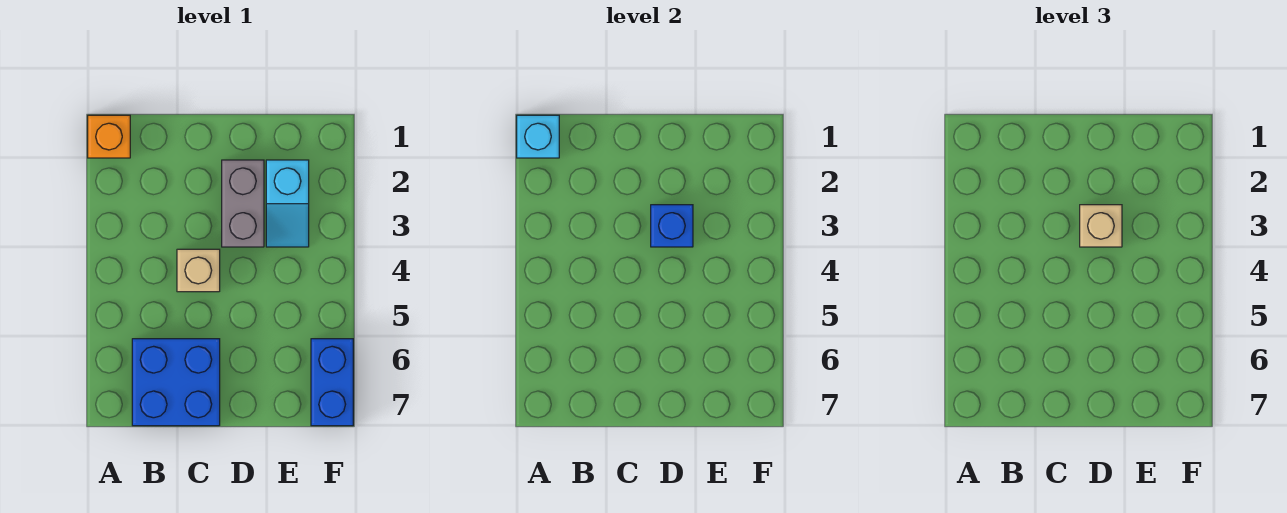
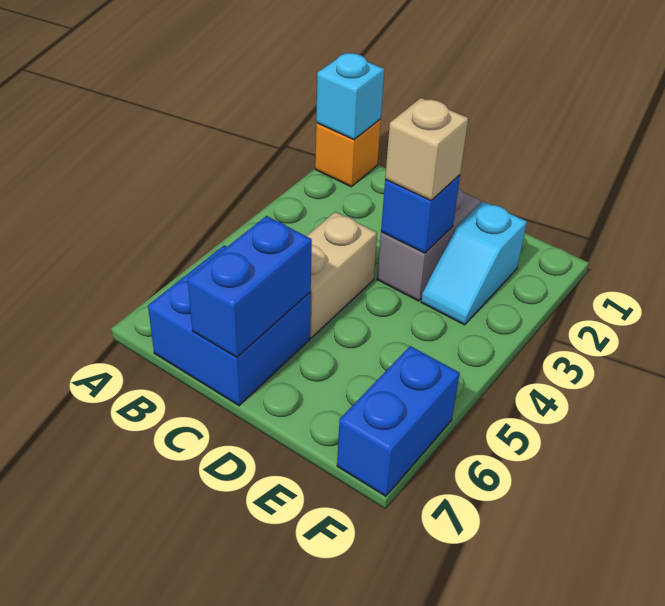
tan brick C4 level 1 -> tan brick C4:C5 level 1
none -> blue brick C6:C7 level 2

